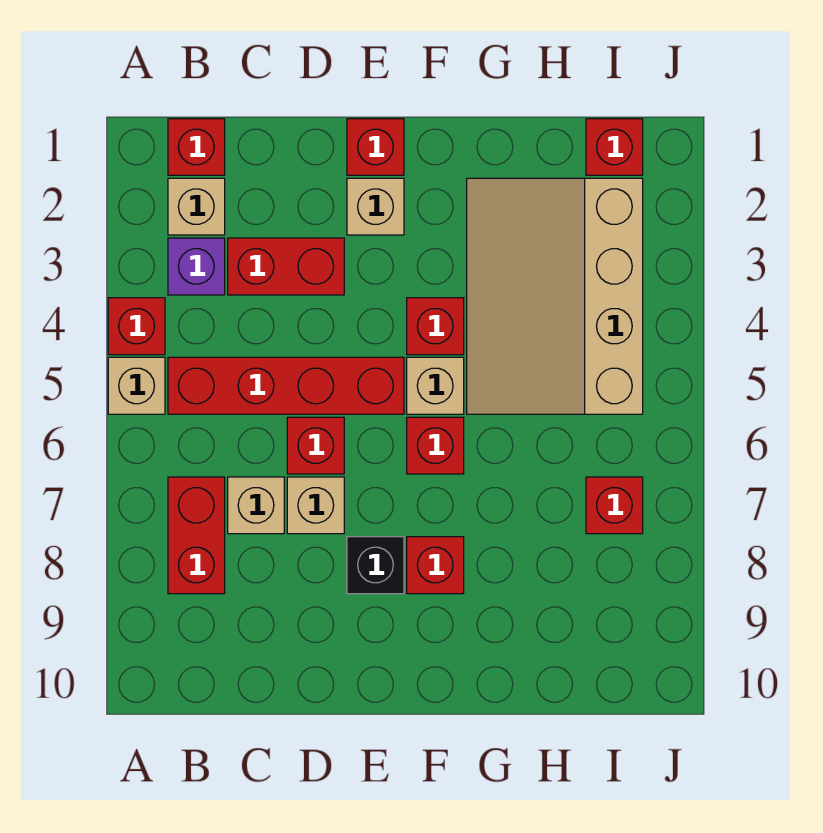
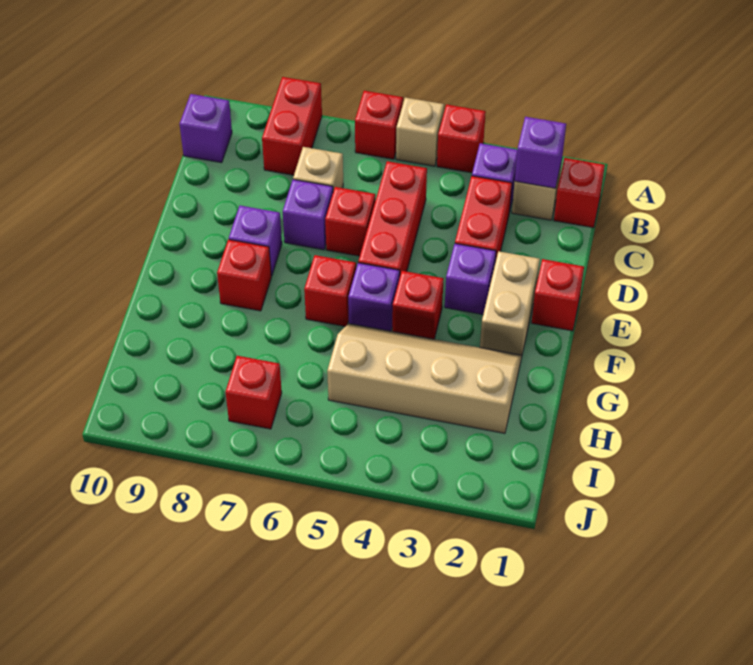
none -> purple brick B2 level 2
red brick B5:E5 level 1 -> red brick C5:E5 level 1
red brick B7:B8 level 1 -> red brick A8:B8 level 1
none -> purple brick B10 level 1
tan brick D7 level 1 -> purple brick D7 level 1
tan brick E2 level 1 -> tan brick E2:F2 level 1
none -> purple brick E3 level 1
black brick E8 level 1 -> purple brick E8 level 1
tan brick F5 level 1 -> purple brick F5 level 1
tan slope G2:I5 level 1 top I -> tan slope G2:H5 level 1 top H
red brick I1 level 1 -> red brick A6 level 1

